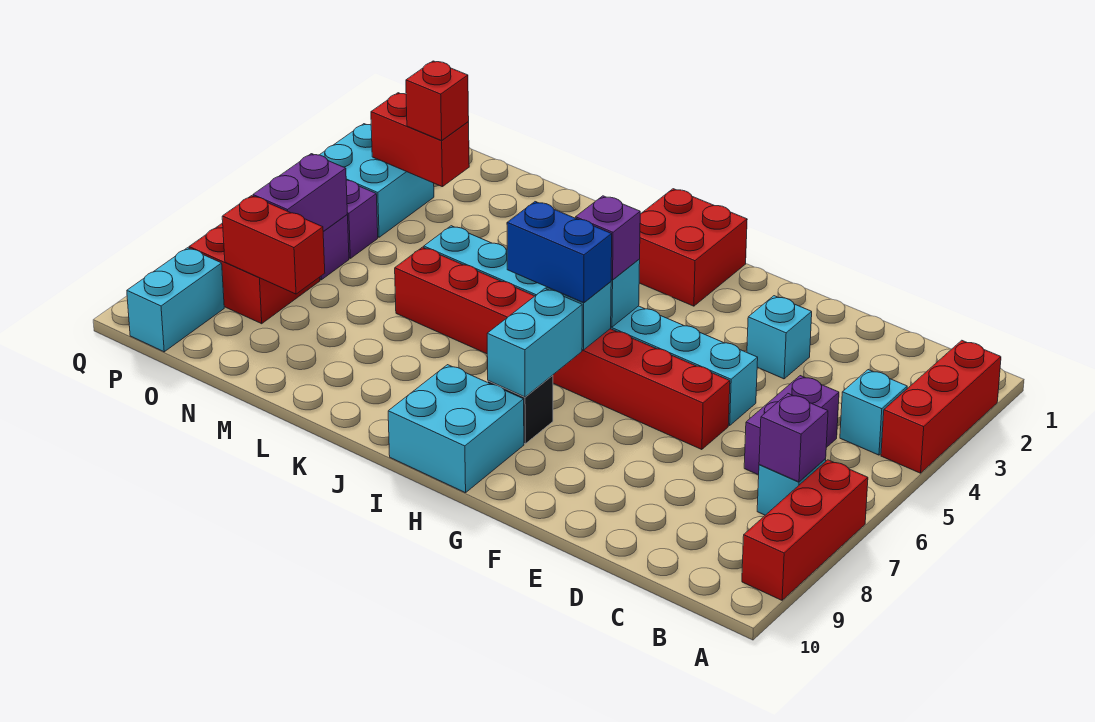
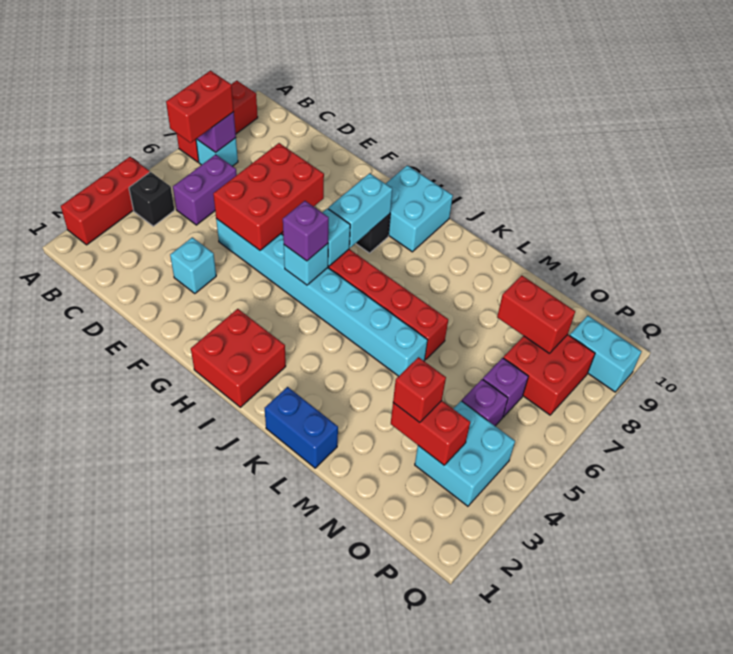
cyan brick B4 level 1 -> black brick B4 level 1
none -> red brick B6:B7 level 3
none -> red brick E5:F7 level 2
blue brick H6:I6 level 3 -> blue brick K1:L1 level 1
purple brick O6:O7 level 2 -> none
cyan brick P9:P10 level 1 -> cyan brick P9:Q9 level 1

